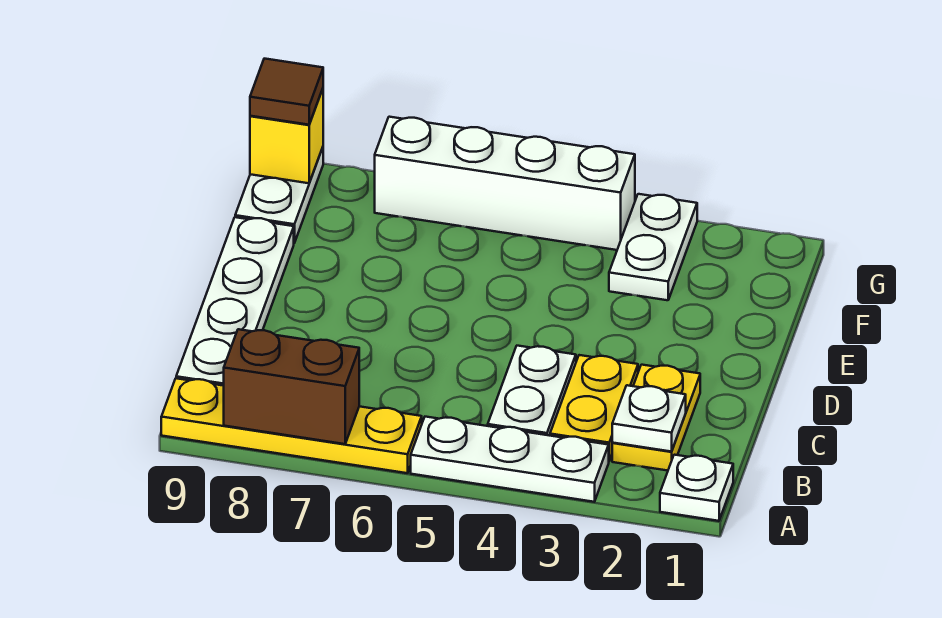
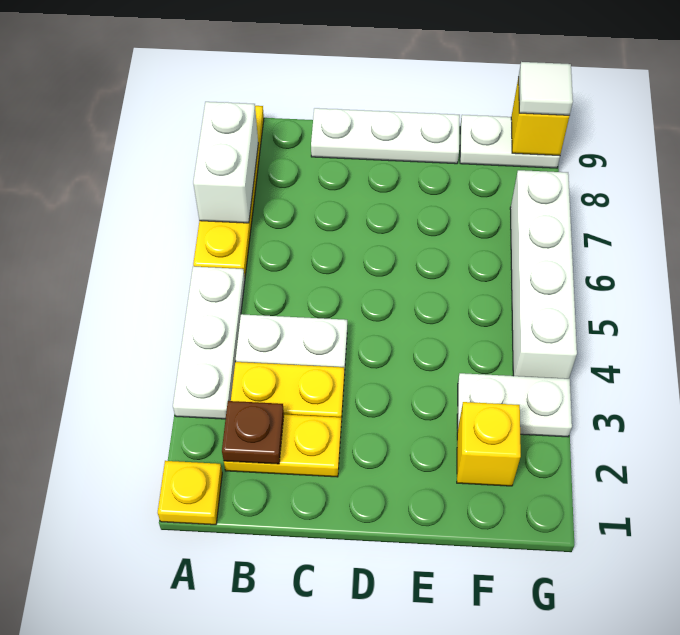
white plate A1 level 1 -> yellow plate A1 level 1
brown brick A7:A8 level 2 -> white brick A7:A8 level 2
white plate B2 level 2 -> brown plate B2 level 2
white plate B9:E9 level 1 -> white plate C9:E9 level 1
none -> yellow brick F2 level 1
brown tile G9 level 3 -> white tile G9 level 3

